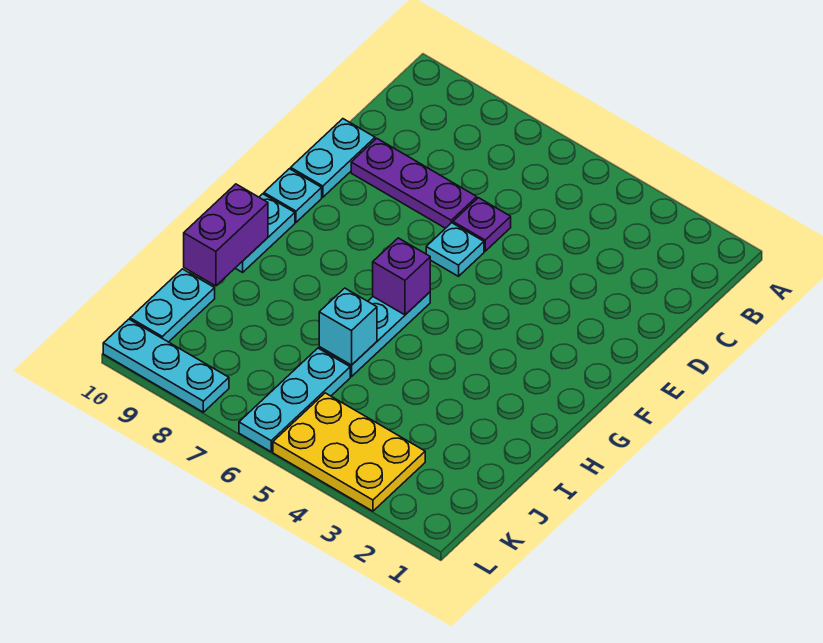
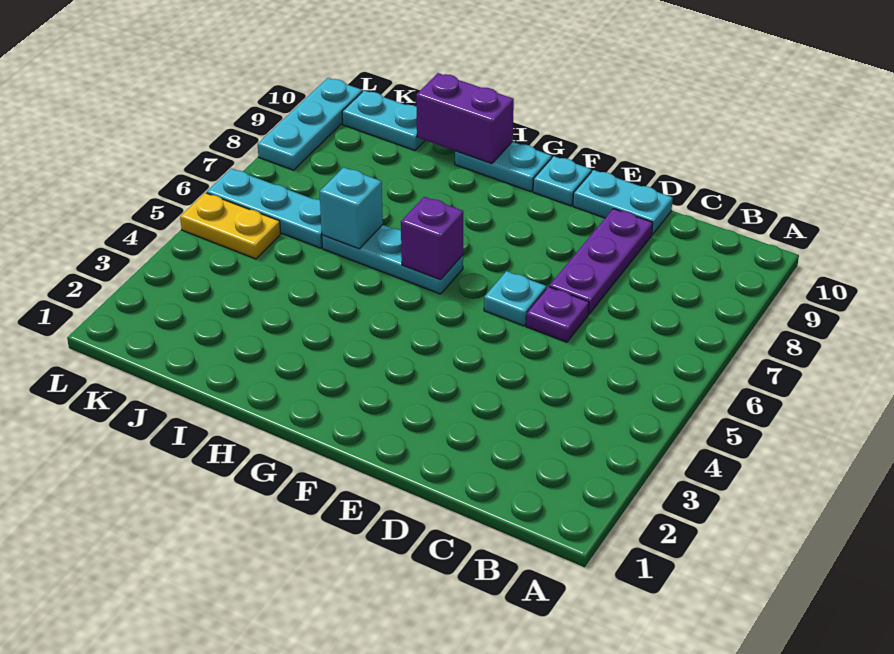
yellow plate K3:L5 level 1 -> yellow plate K5:L5 level 1

